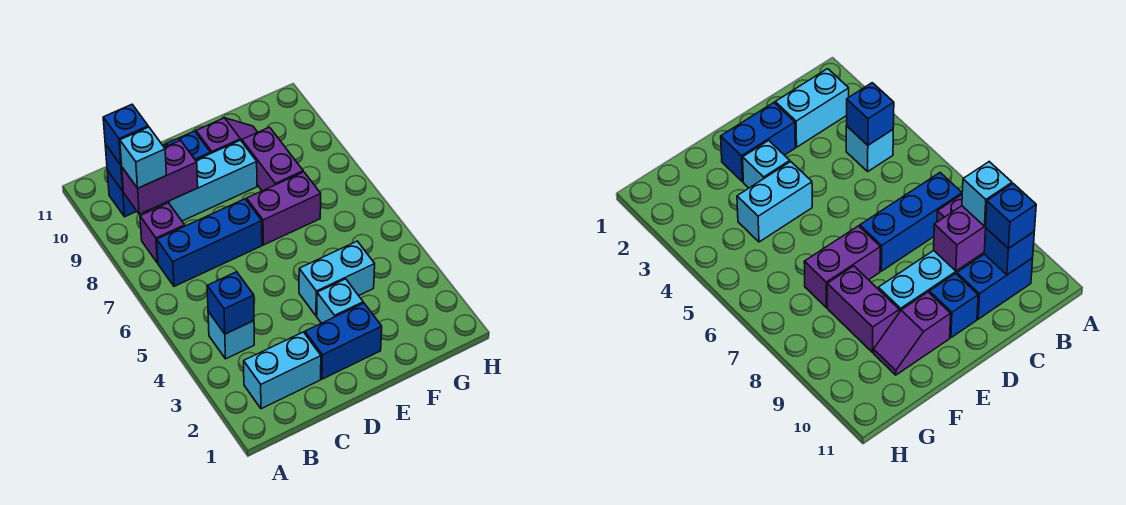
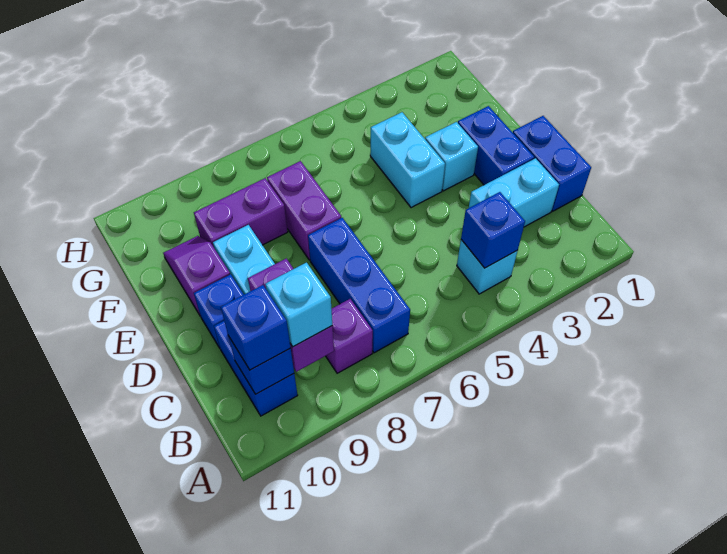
cyan brick B2:C2 level 1 -> cyan brick C2:C3 level 1
none -> blue brick C1:D1 level 1

